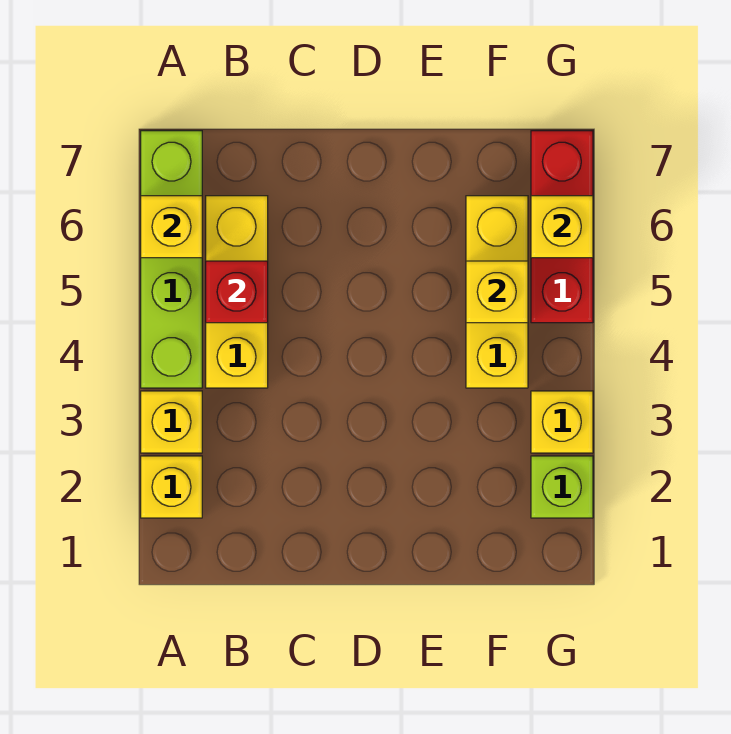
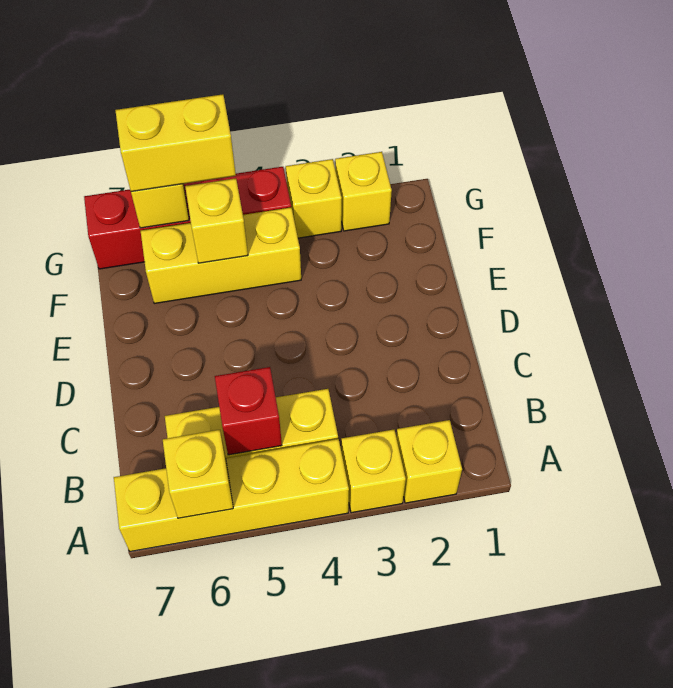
lime brick A4:A7 level 1 -> yellow brick A4:A7 level 1
lime brick G2 level 1 -> yellow brick G2 level 1
red brick G5:G7 level 1 -> red brick G4:G7 level 1
none -> yellow brick G5:G6 level 3

